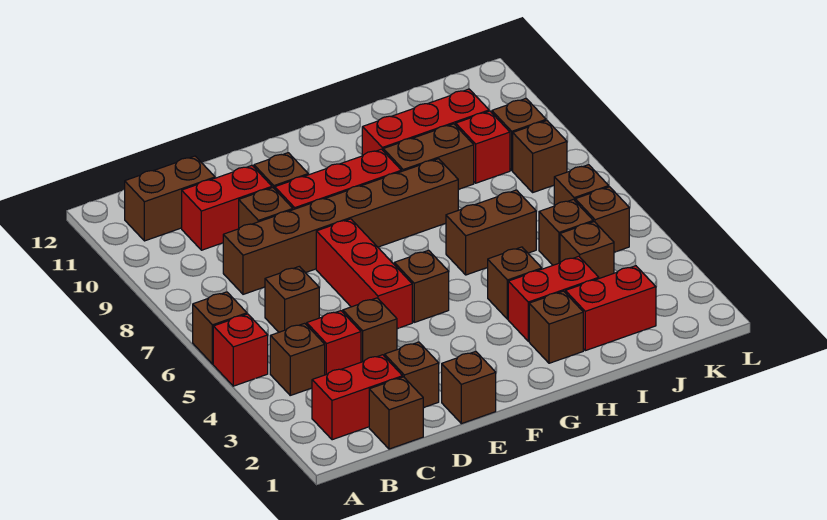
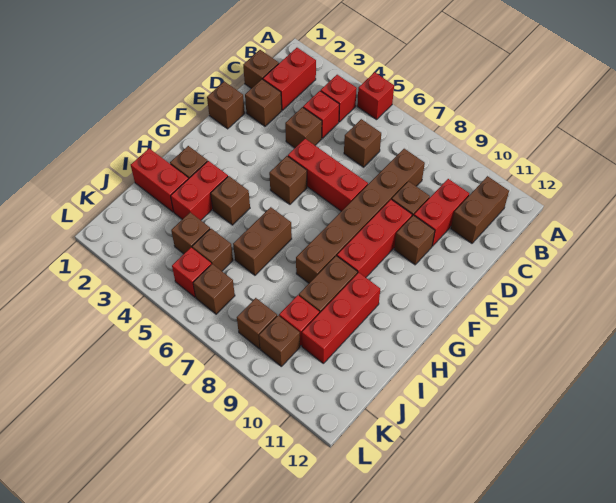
brown brick A6 level 1 -> none
brown brick B4 level 1 -> red brick B4 level 1
red brick I2:J2 level 1 -> red brick I1:I2 level 1
brown brick K5 level 1 -> red brick K5 level 1

